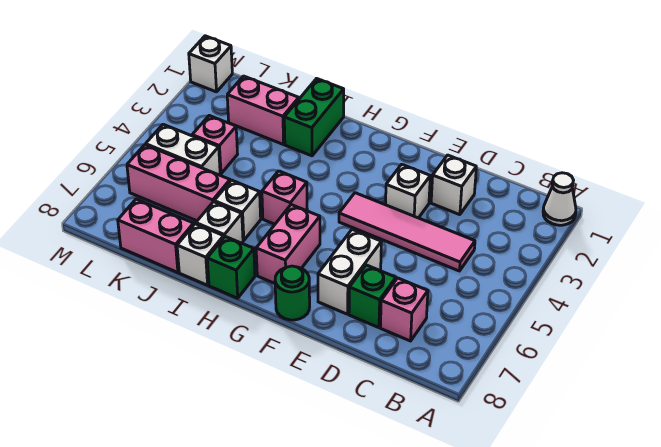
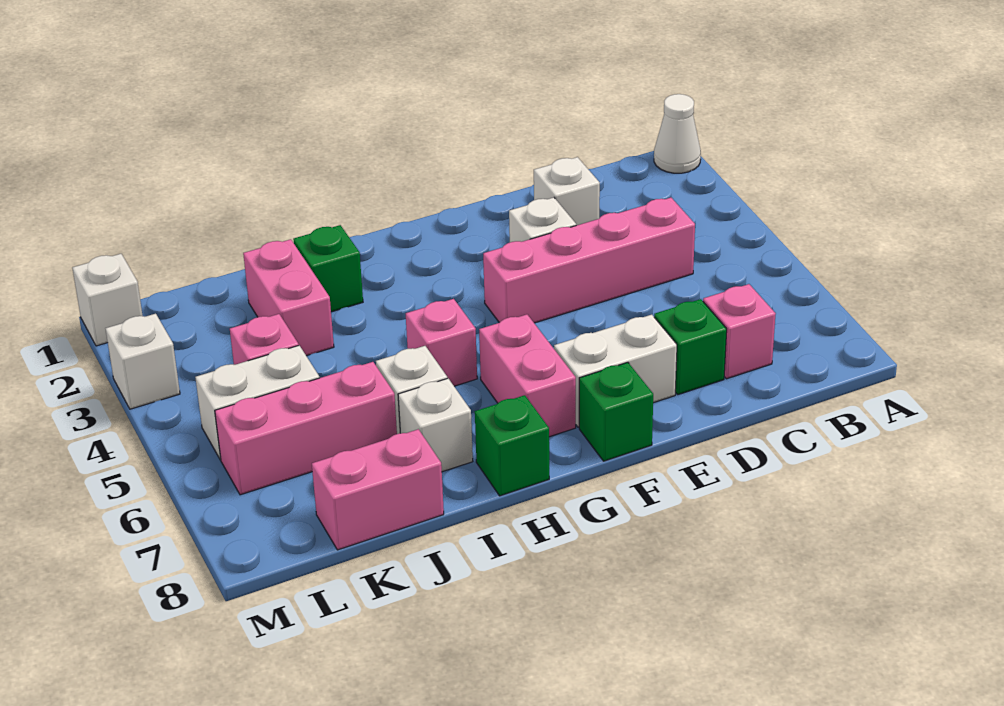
pink tile C4:F4 level 1 -> pink brick C4:F4 level 1
white brick E6:E7 level 1 -> white brick E7:F7 level 1
green round brick F8 level 1 -> green brick F8 level 1
green brick I1:I2 level 1 -> green brick I2 level 1
white brick I8 level 1 -> white brick M3 level 1
pink brick J2:K2 level 1 -> pink brick J2:J3 level 1

